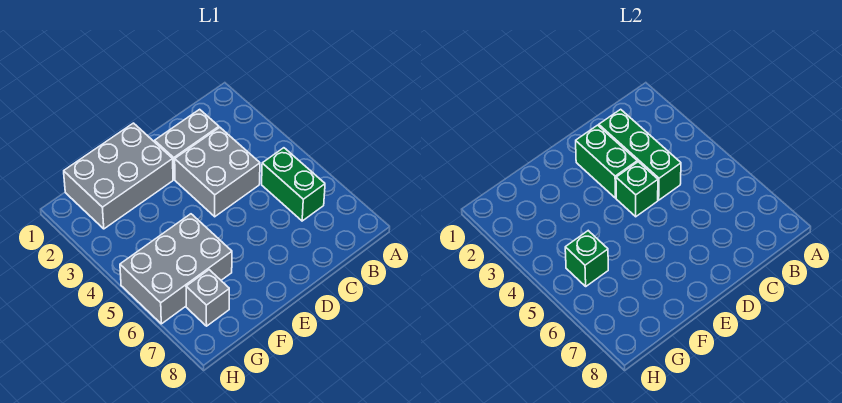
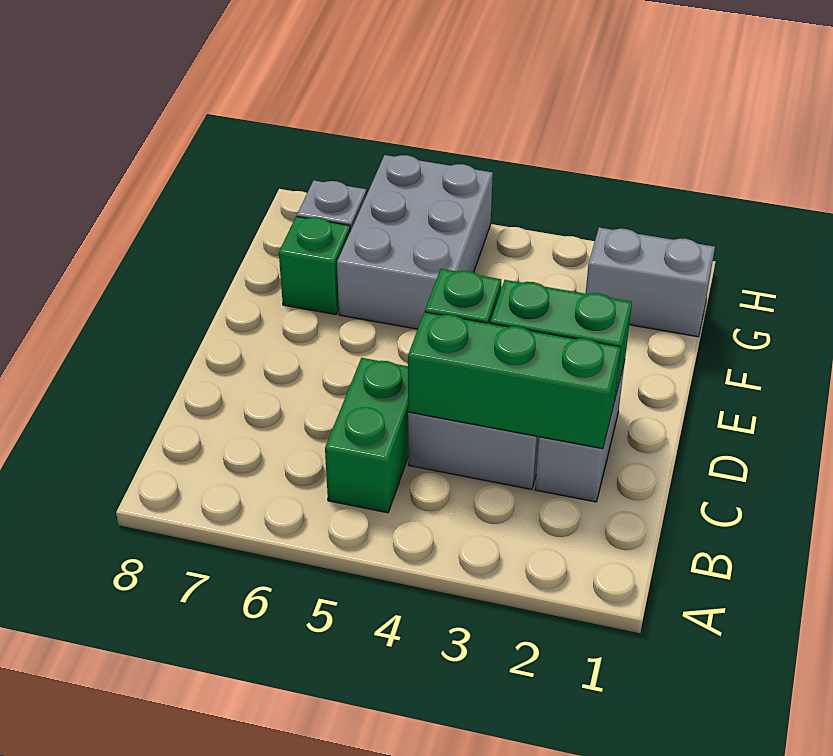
green brick B5:B6 level 1 -> green brick B5:C5 level 1
grey brick E1:G2 level 1 -> grey brick G1:G2 level 1
green brick G5 level 2 -> green brick F7 level 1

